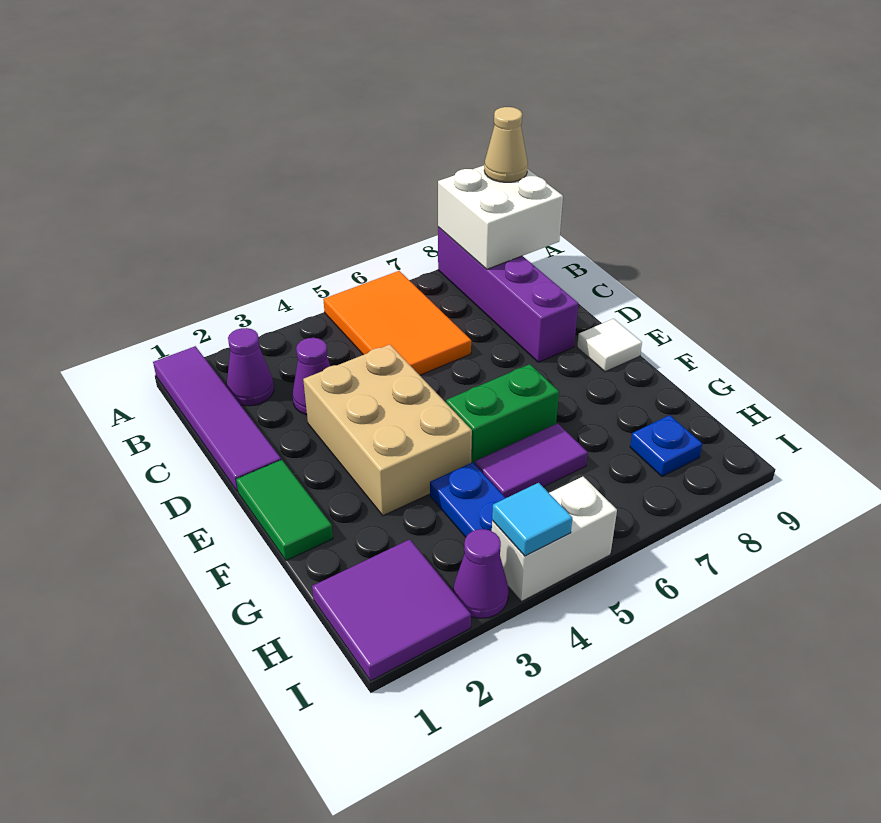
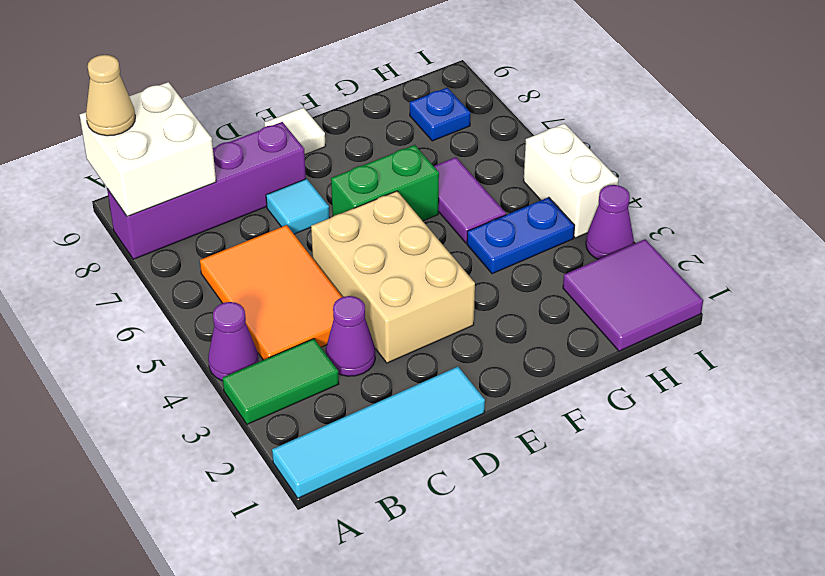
purple tile A1:D1 level 1 -> cyan tile A1:D1 level 1
orange tile A5:C6 level 1 -> orange tile B4:C6 level 1
purple cone B2 level 1 -> purple cone A4 level 1
tan brick D3:F4 level 1 -> tan brick D3:E5 level 1
green tile E1:F1 level 1 -> green tile A3:B3 level 1
green brick F5:F6 level 1 -> green brick E6:F6 level 1
cyan tile I4 level 2 -> cyan tile D7 level 1

